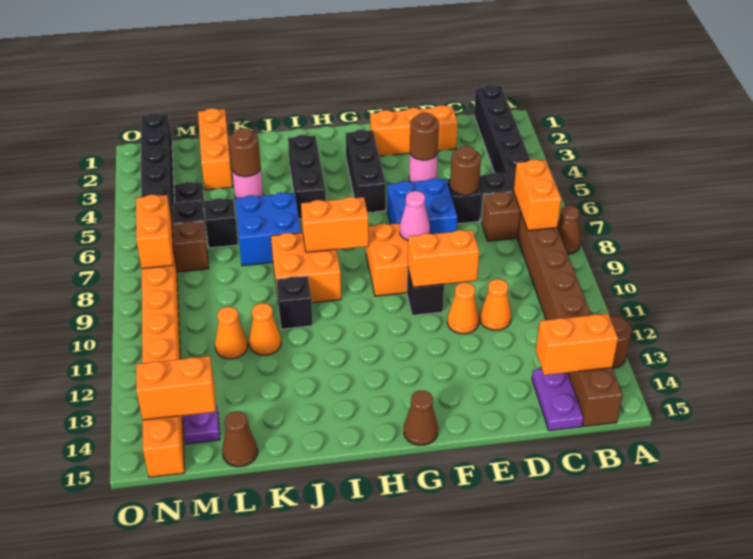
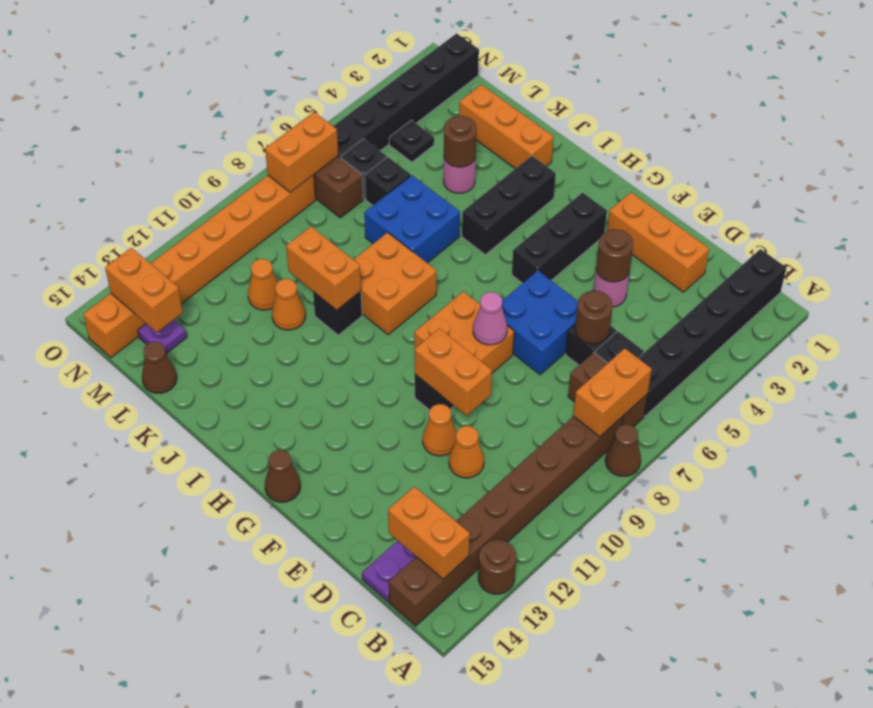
orange brick H8:I8 level 2 -> orange brick J10:K10 level 2
orange brick L1:L3 level 1 -> orange brick J2:L2 level 1

